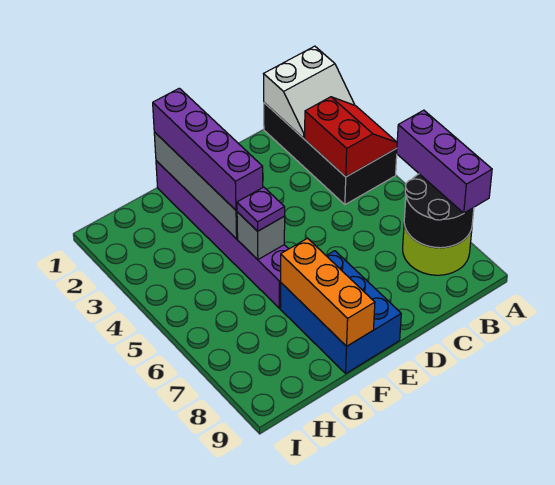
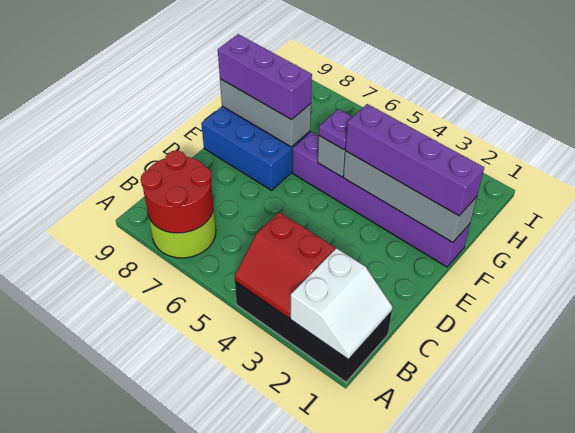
white slope A1:B2 level 2 top 1 -> white slope A1:B2 level 2 top 2
purple brick A6:A8 level 3 -> purple brick F7:F9 level 3
black round brick A7:B8 level 2 -> red round brick A7:B8 level 2
orange brick F7:F9 level 2 -> grey brick F7:F9 level 2

